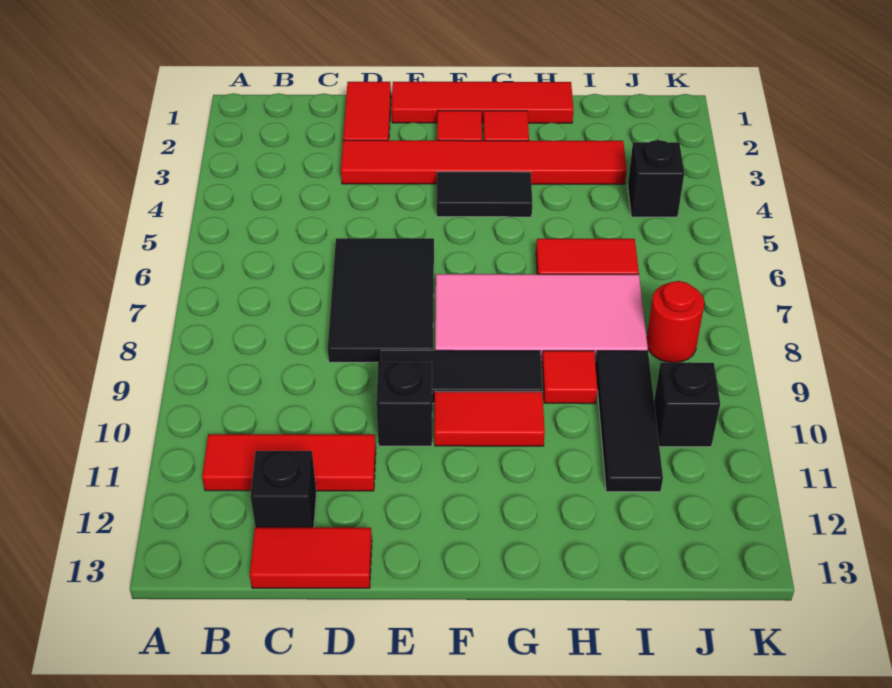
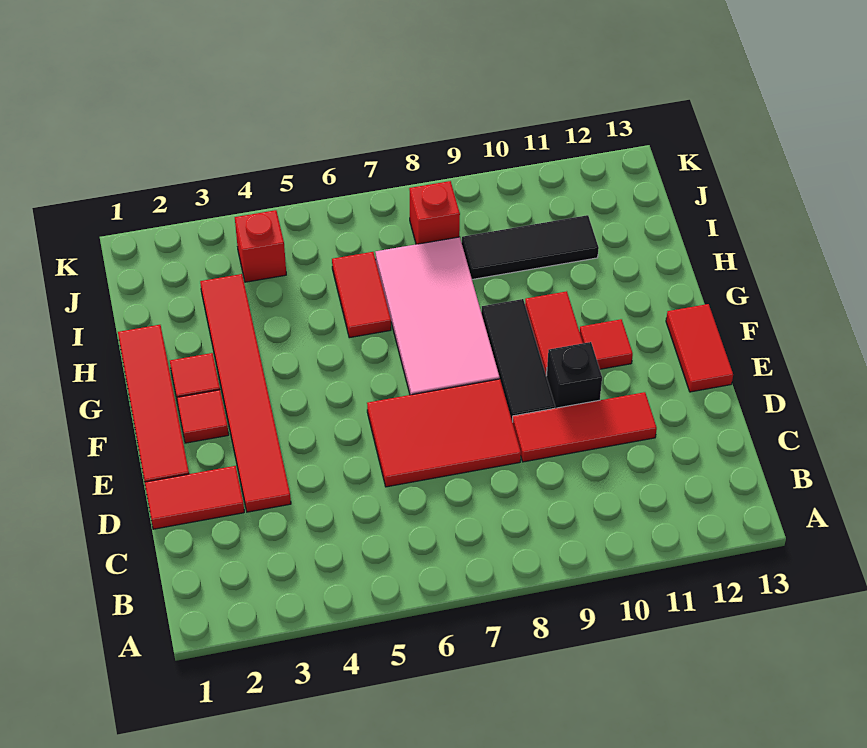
red tile B11:D11 level 1 -> red tile D9:D11 level 1
black brick C12 level 1 -> none
red tile C13:D13 level 1 -> red tile E13:F13 level 1
black tile D6:E8 level 1 -> red tile D6:E8 level 1
black tile F4:G4 level 1 -> none
red tile H9 level 1 -> red tile F11 level 1
black brick J4 level 1 -> red brick J4 level 1
red round brick J8 level 1 -> red brick J8 level 1
black brick J10 level 1 -> none

